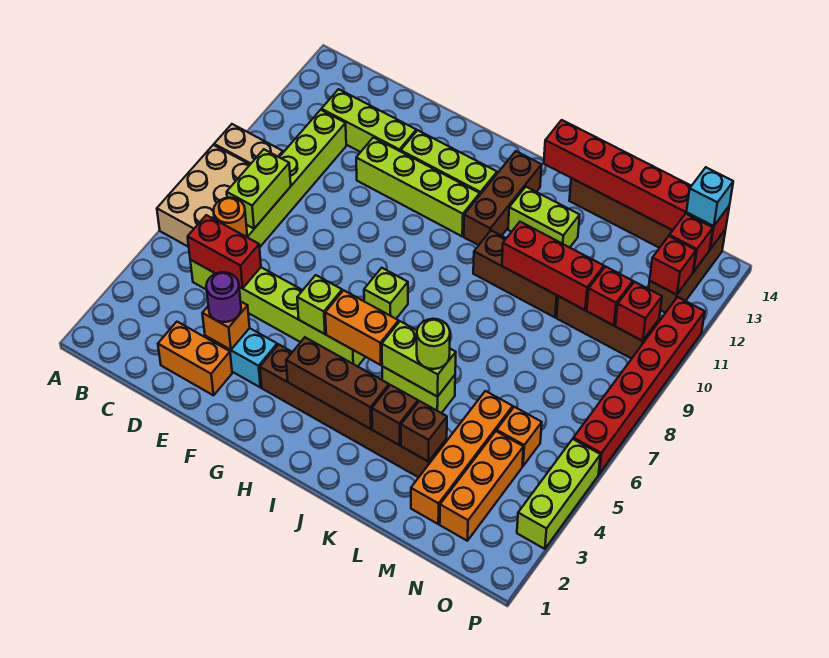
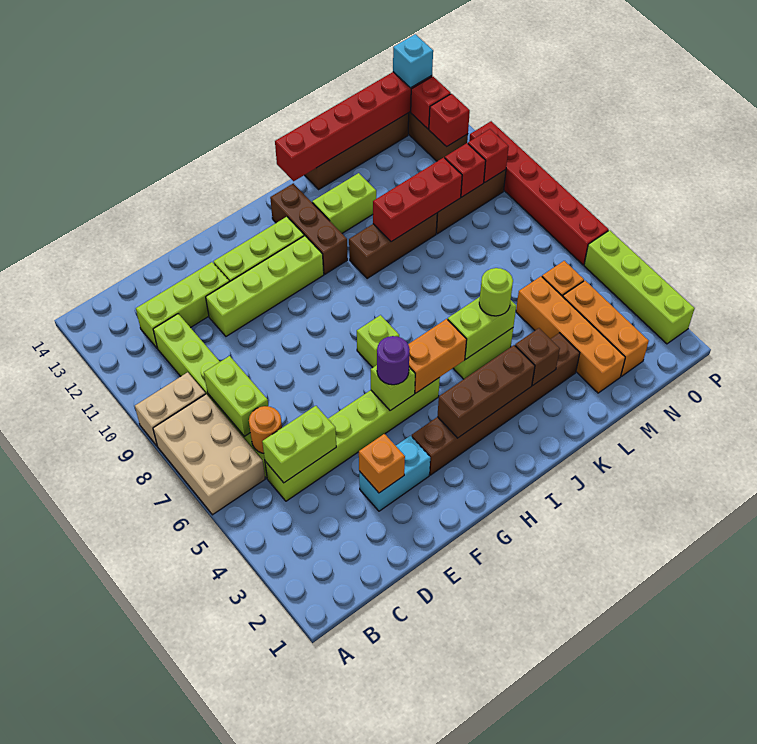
red brick C5:D5 level 2 -> lime brick C5:D5 level 2
orange brick D2:E2 level 1 -> none
purple round brick E3 level 3 -> purple round brick G5 level 3
brown brick L3 level 2 -> none
lime brick P3:P5 level 1 -> lime brick P2:P5 level 1

